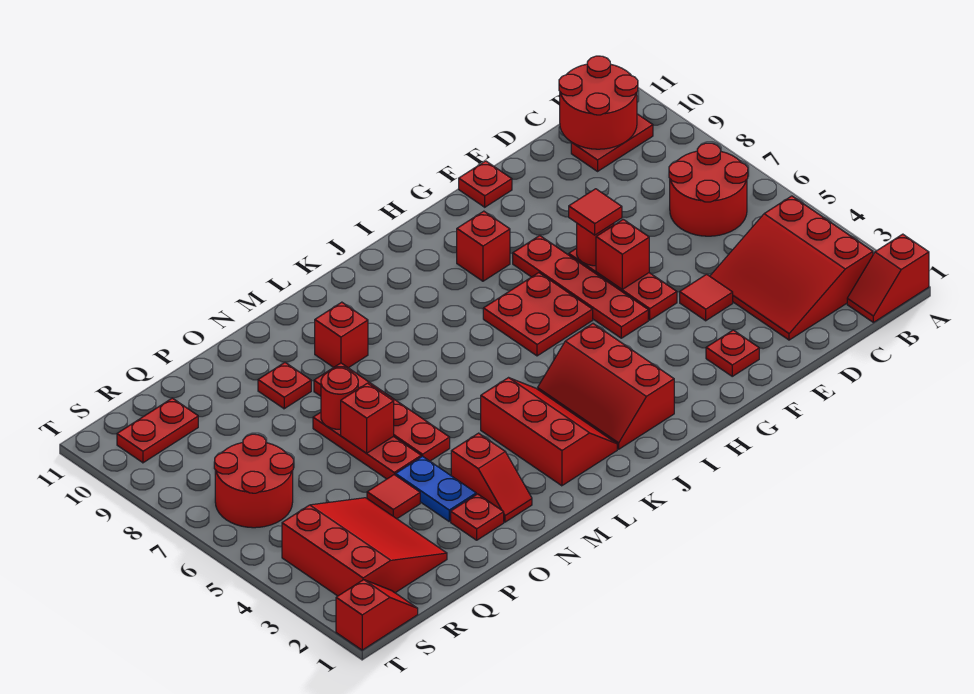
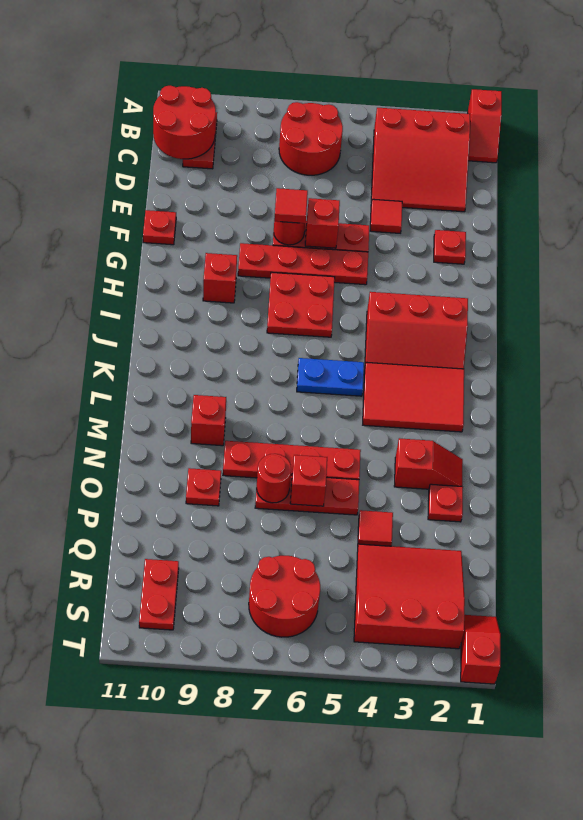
red slope K2:L4 level 1 top L -> red tile K2:L4 level 1
blue plate O3:O4 level 1 -> blue plate K5:K6 level 1

